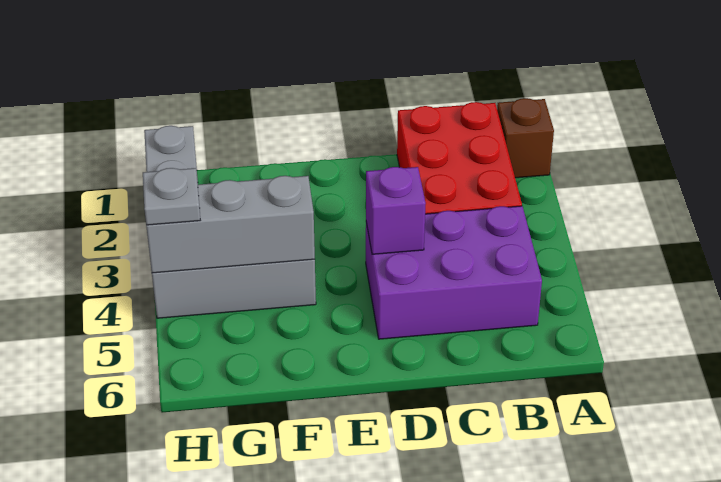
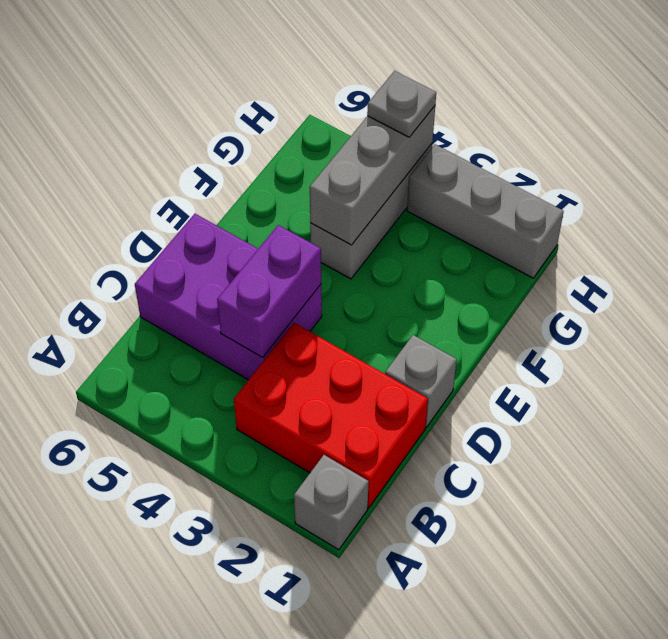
brown brick A1 level 1 -> grey brick A1 level 1
purple brick B4:D5 level 1 -> purple brick C4:D6 level 1
none -> grey brick D1 level 1
purple brick D4 level 2 -> purple brick C4:D4 level 2

